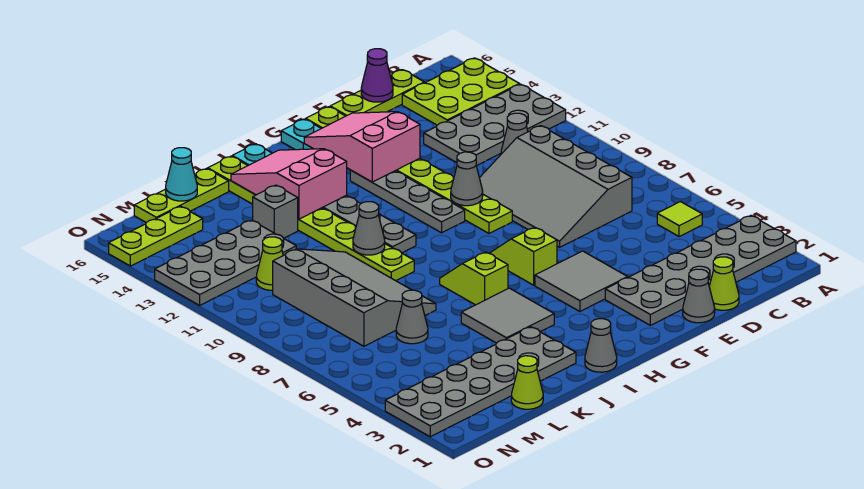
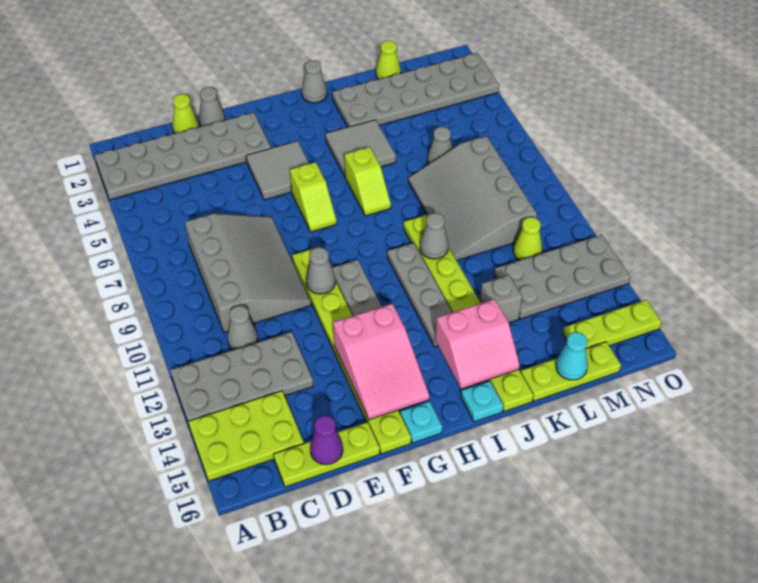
lime tile B5 level 1 -> none
pink slope I13:J15 level 2 top 13 -> pink slope I14:J15 level 2 top 14

